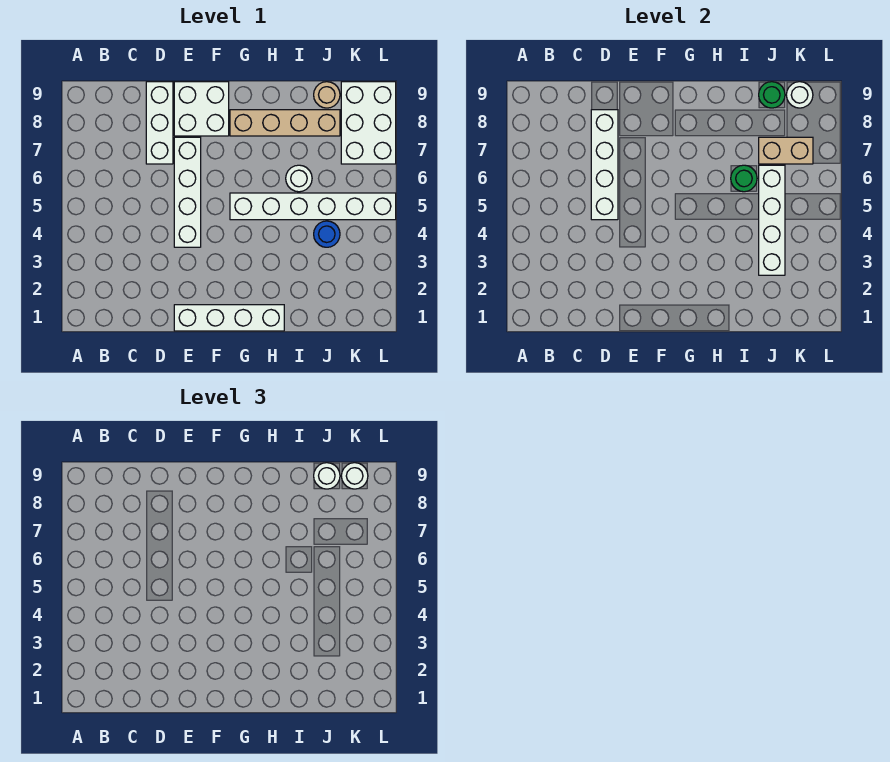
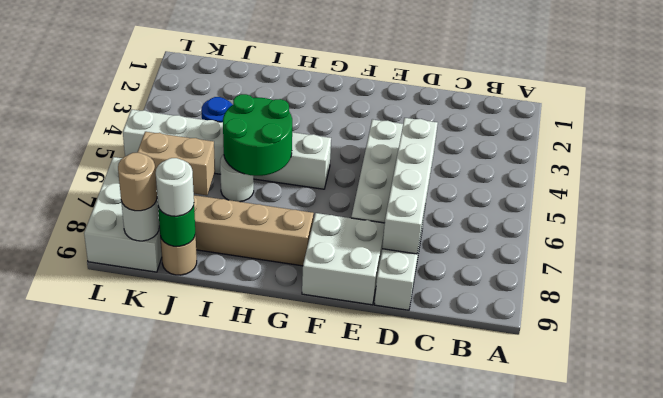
white brick E1:H1 level 1 -> none
green round brick I6 level 2 -> green round brick H5:I6 level 2
white brick J3:J6 level 2 -> none
white round brick K9 level 3 -> tan round brick K9 level 3

